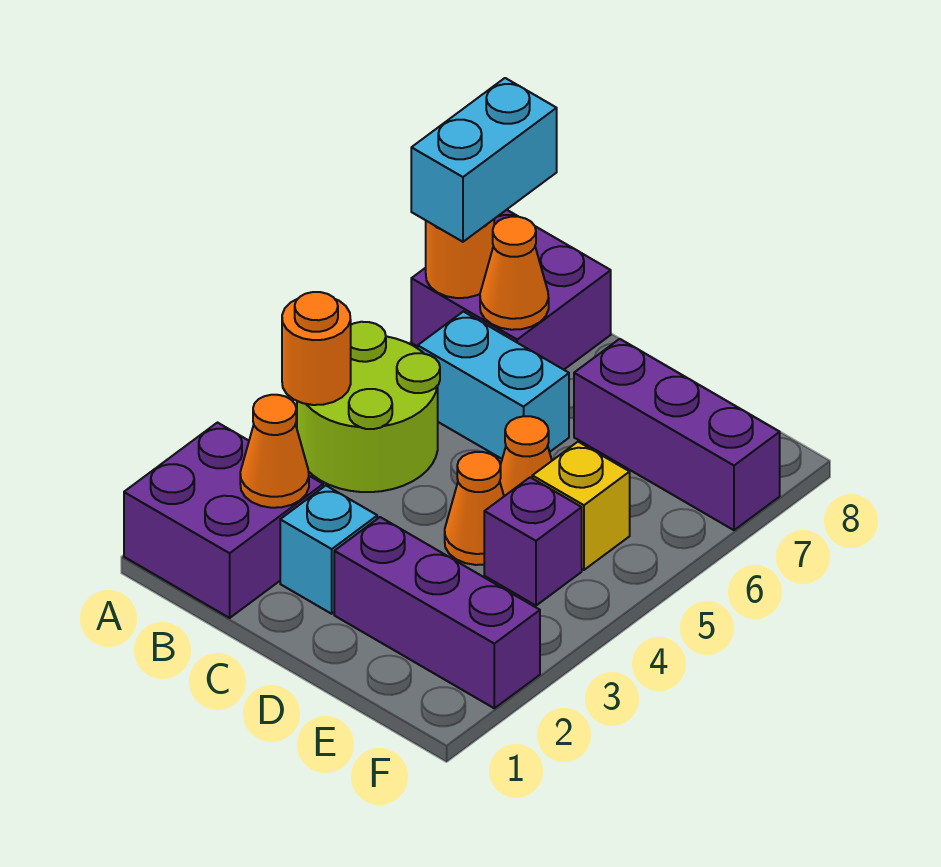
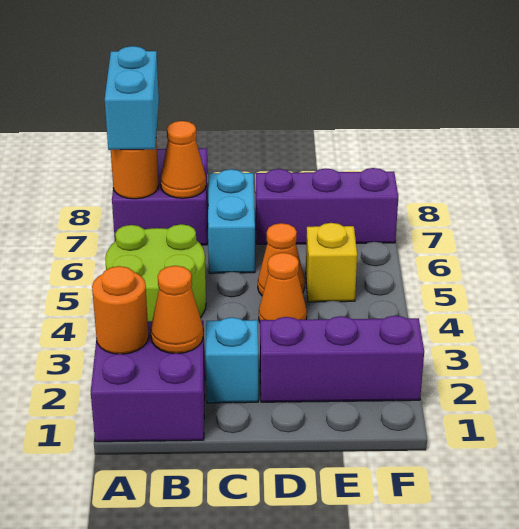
orange round brick A4 level 2 -> orange round brick A2 level 2
cyan brick B6:C6 level 1 -> cyan brick C6:C7 level 1
purple brick E4 level 1 -> none

